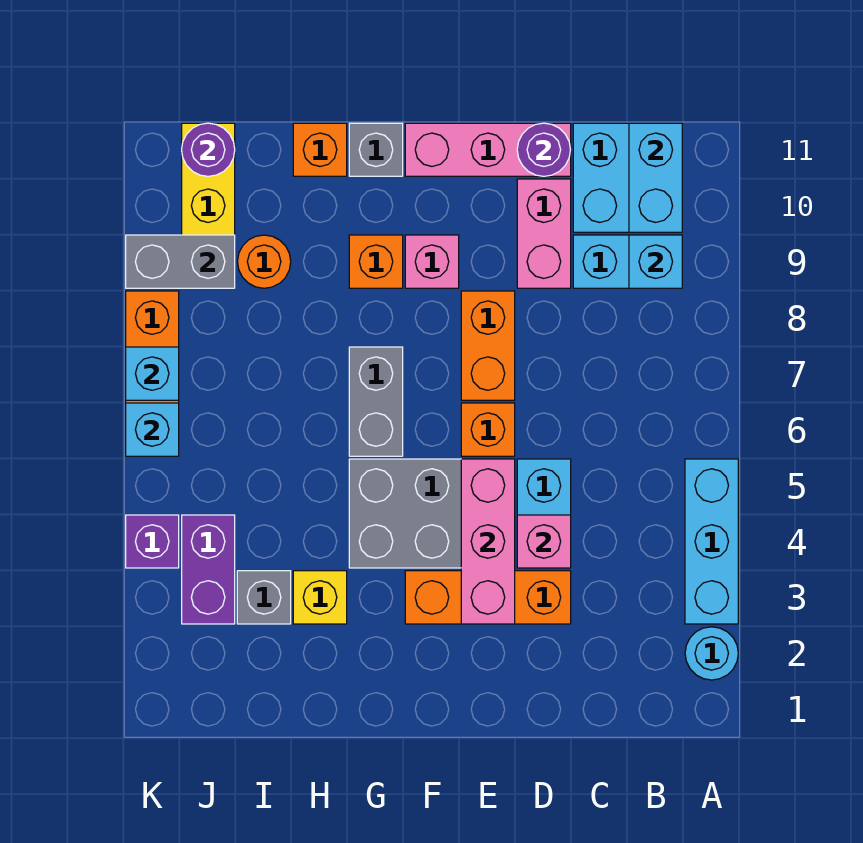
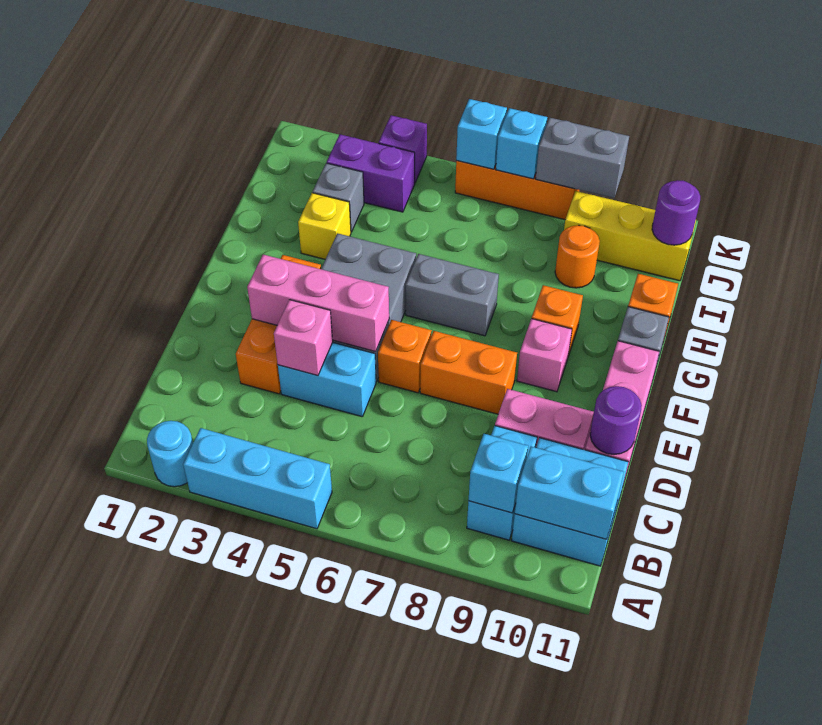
grey brick J9:K9 level 2 -> grey brick K8:K9 level 2

